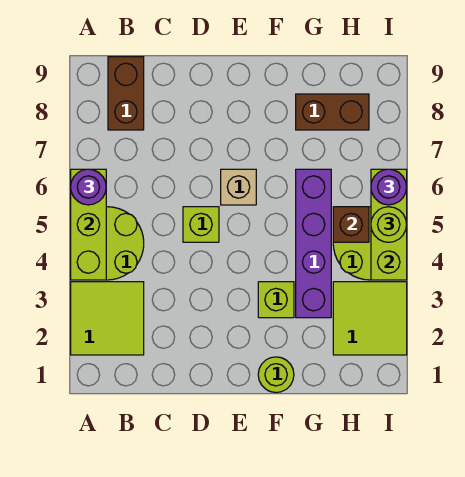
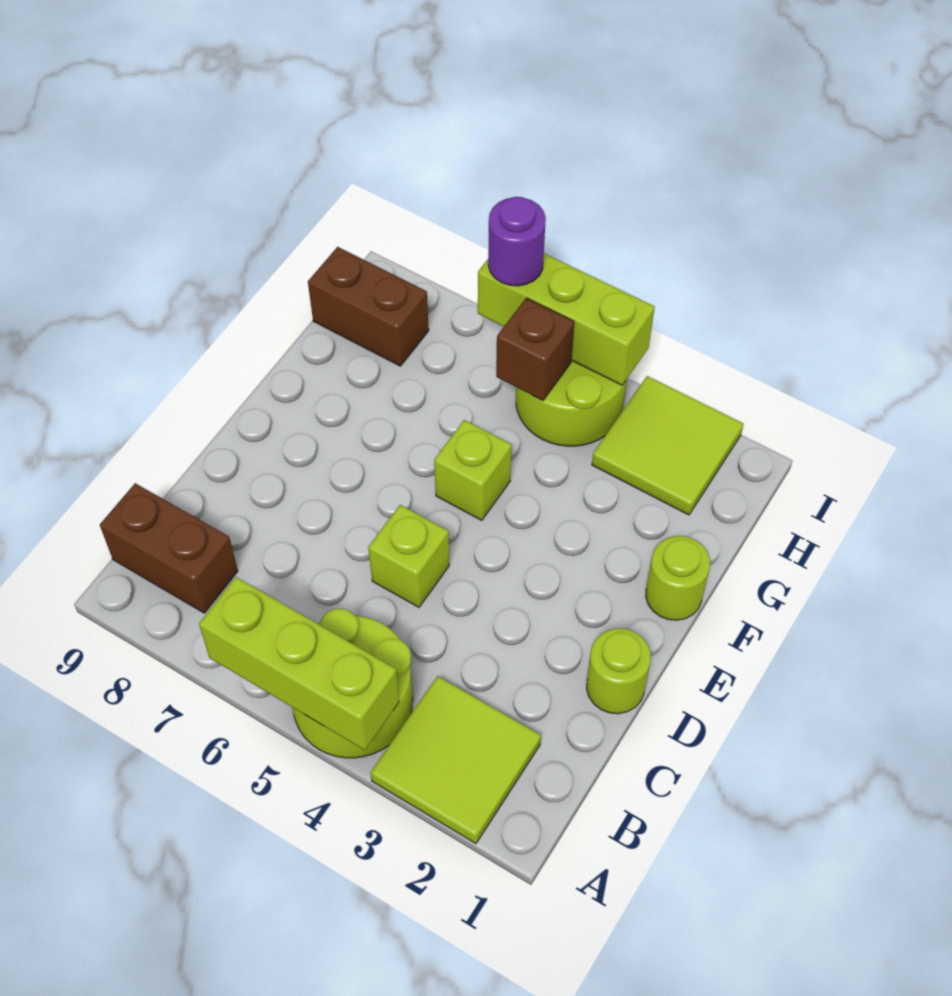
purple round brick A6 level 3 -> none
tan brick E6 level 1 -> none
lime brick F3 level 1 -> lime brick F5 level 1
purple brick G3:G6 level 1 -> none
brown brick G8:H8 level 1 -> brown brick H8:H9 level 1
lime round brick I5 level 3 -> lime round brick D1 level 1

